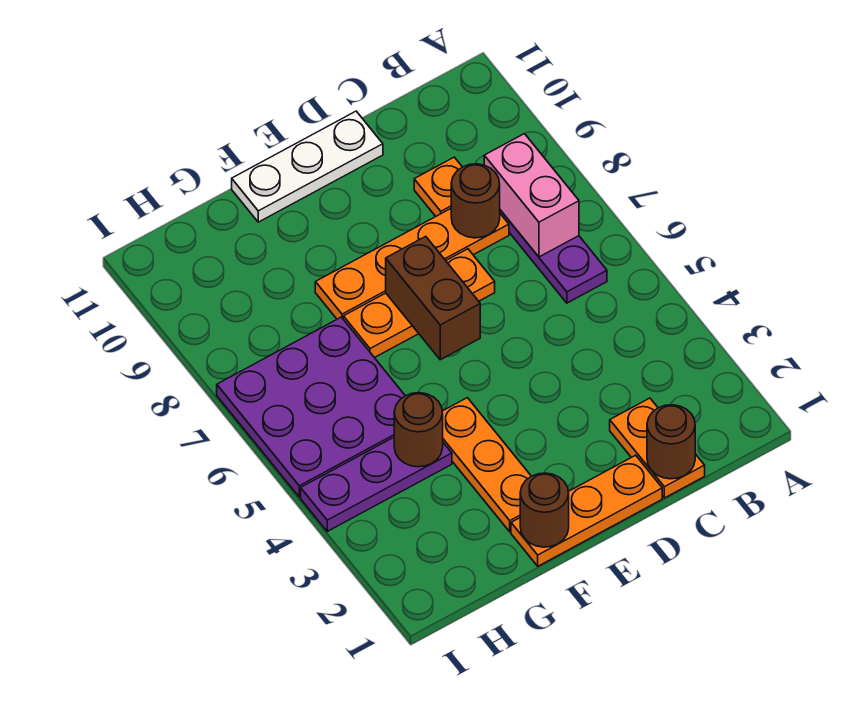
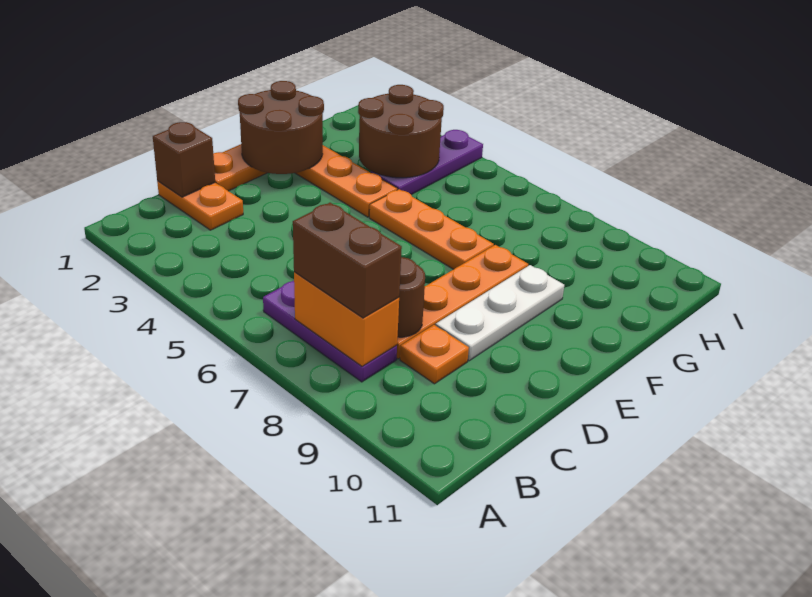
pink brick B7:B8 level 2 -> orange brick B7:B8 level 2
brown round brick C1 level 2 -> brown brick C1 level 2
orange plate D7:F7 level 1 -> orange plate F5:F7 level 1
white plate D11:F11 level 1 -> white plate D9:F9 level 1
brown brick E6:E7 level 2 -> brown brick B7:B8 level 3
brown round brick F1 level 2 -> brown round brick E1:F2 level 2
brown round brick G4 level 2 -> brown round brick G3:H4 level 2
purple plate G5:I7 level 1 -> none

